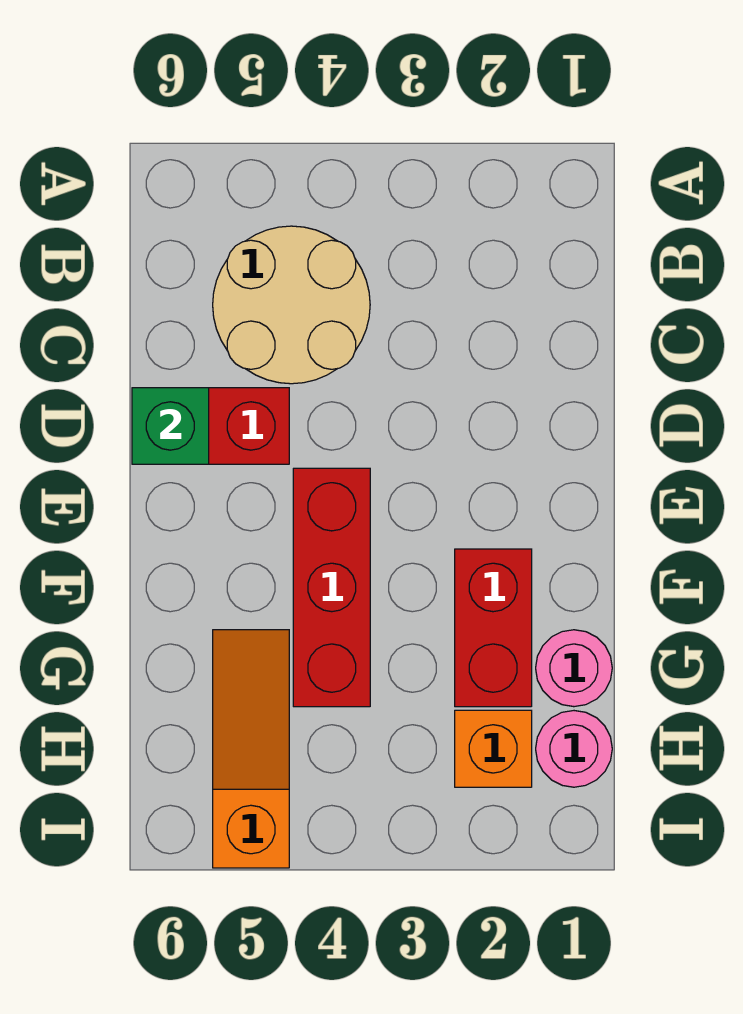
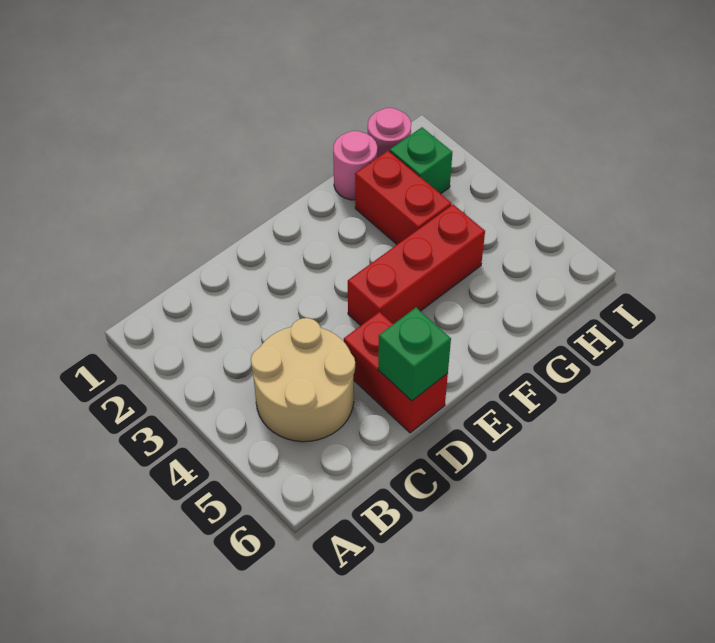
red brick F2:G2 level 1 -> red brick G2:G3 level 1
orange slope G5:I5 level 1 top I -> none
orange brick H2 level 1 -> green brick H2 level 1

